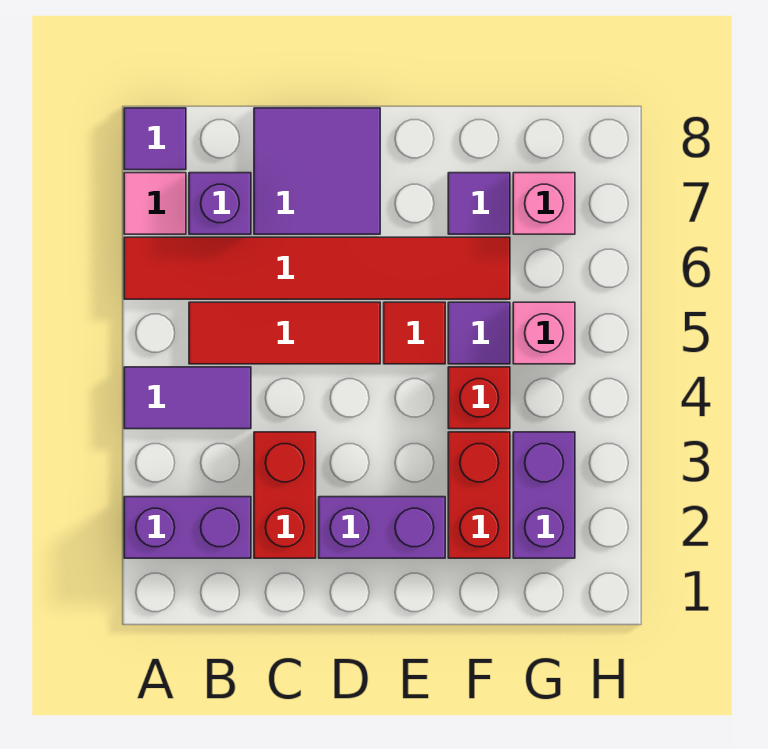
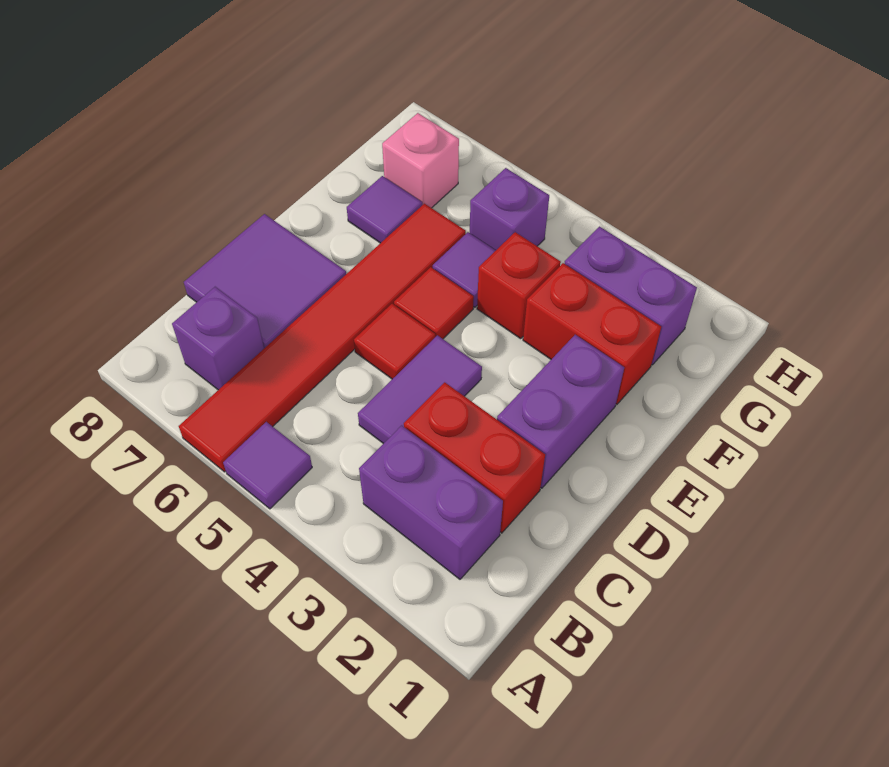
purple brick A2:B2 level 1 -> purple brick B2:B3 level 1
purple tile A4:B4 level 1 -> purple tile C4:D4 level 1
pink tile A7 level 1 -> none
purple tile A8 level 1 -> purple tile A5 level 1
red tile B5:D5 level 1 -> red tile D5 level 1
pink brick G5 level 1 -> purple brick G5 level 1

